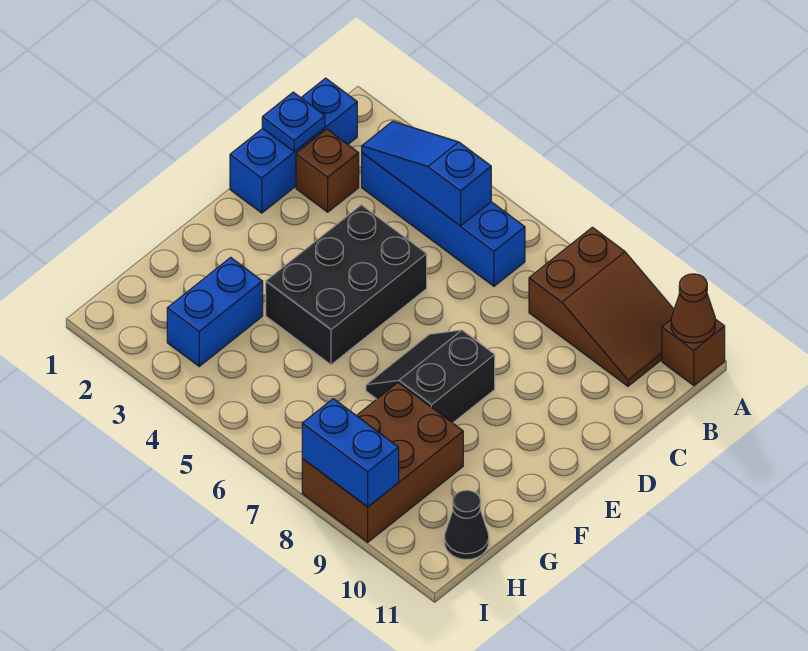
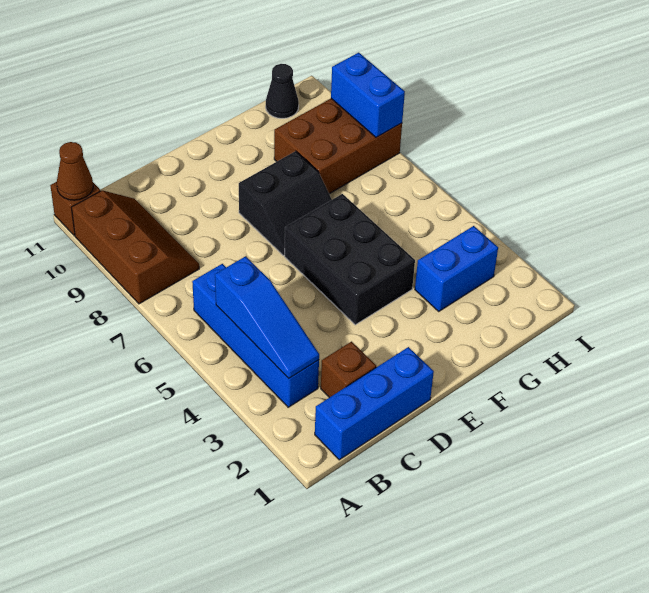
brown slope A8:B10 level 1 top 8 -> brown slope A8:B10 level 1 top A
blue plate C1 level 2 -> none
black brick D4:F5 level 1 -> black brick E4:F6 level 1

